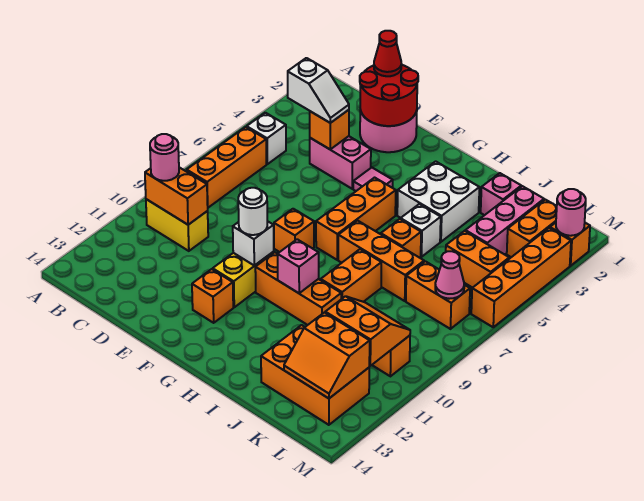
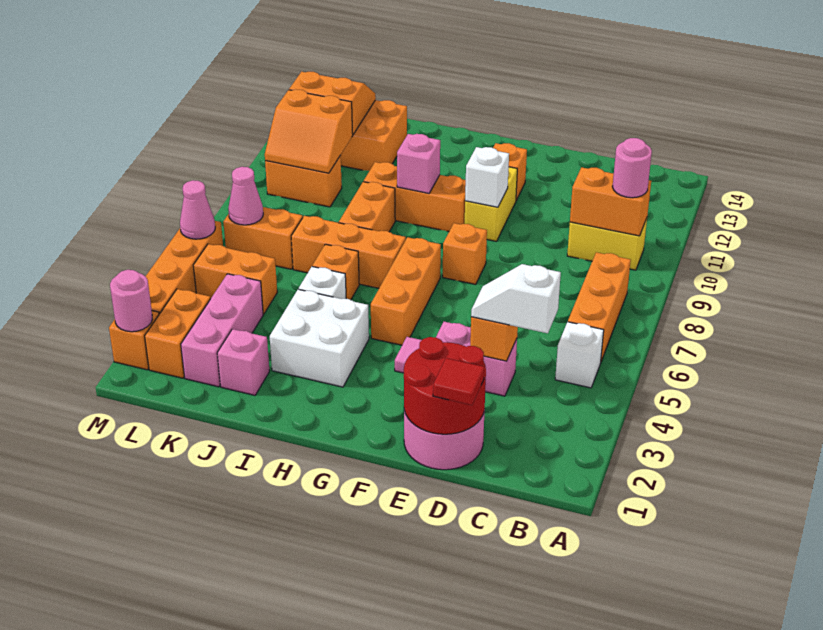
red cone D1 level 3 -> red tile D1 level 3
white round brick F10 level 3 -> none
none -> pink cone M6 level 2

